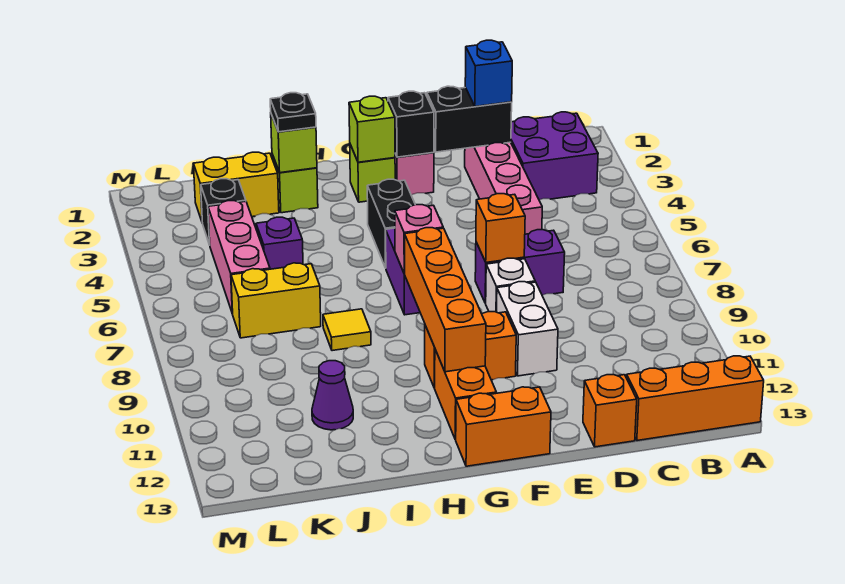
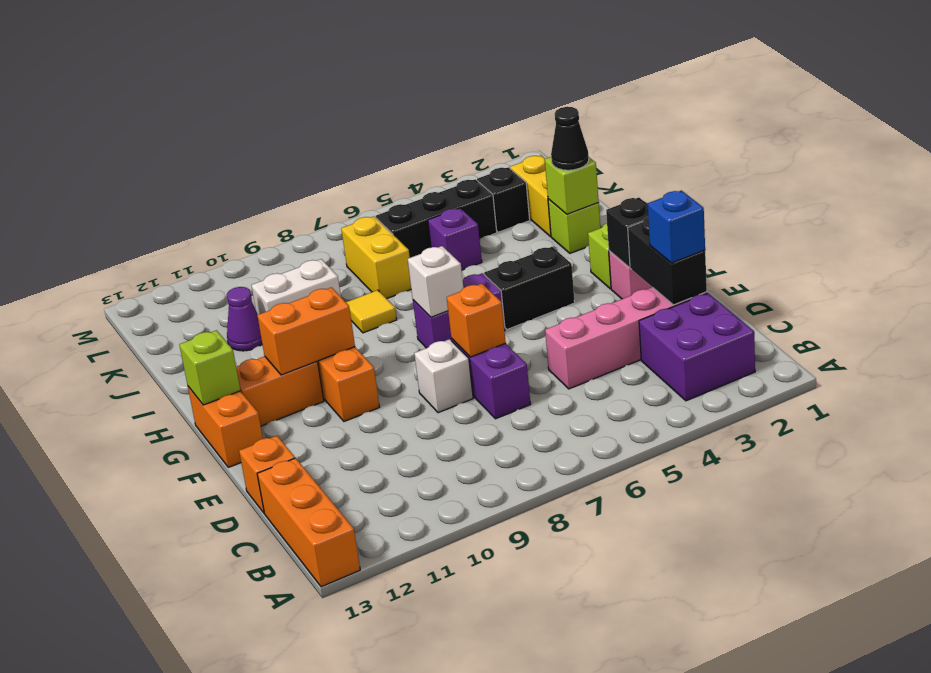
white brick E9:E10 level 1 -> white brick J9:J10 level 1
lime brick G2 level 2 -> lime brick G13 level 2
pink brick G7 level 2 -> white brick G7 level 2
orange brick G8:G11 level 2 -> orange brick G10:G11 level 2
black plate I2 level 3 -> black cone I2 level 3
pink brick K4:K6 level 1 -> black brick K4:K6 level 1

